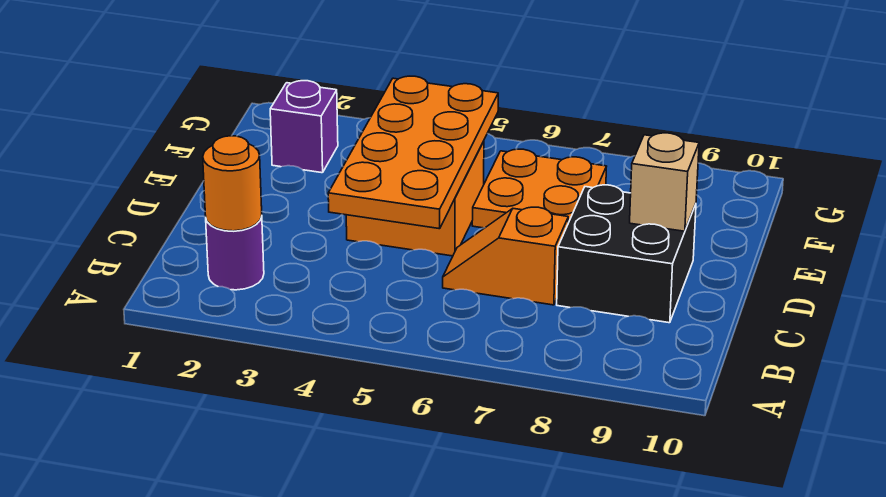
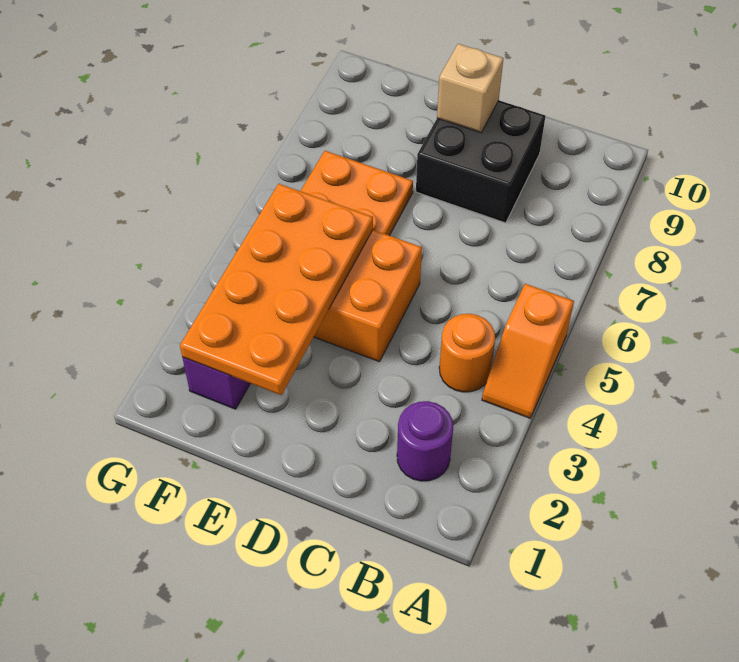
orange round brick B2 level 2 -> orange round brick B4 level 1
orange plate C4:F5 level 2 -> orange plate E2:F5 level 2
orange slope C6:C7 level 1 top 7 -> orange slope A4:A5 level 1 top 5

